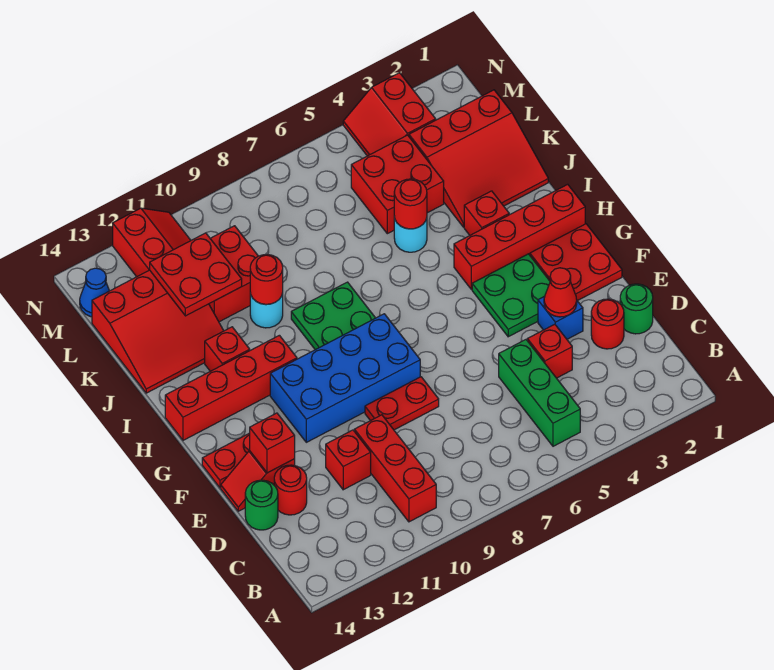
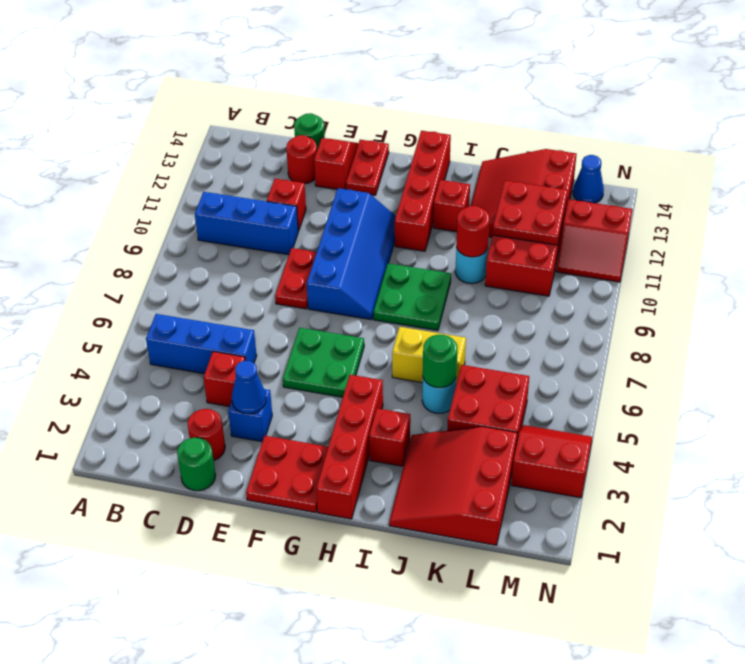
green brick B5:D5 level 1 -> blue brick B5:D5 level 1
red brick B10:D10 level 1 -> blue brick B10:D10 level 1
red cone E3 level 2 -> blue cone E3 level 2
red brick E13 level 2 -> none
green plate F3:G4 level 1 -> green plate F5:G6 level 1
blue brick F8:G11 level 1 -> blue slope F8:G11 level 1 top F
none -> yellow brick I6:J6 level 1
red round brick J5 level 2 -> green round brick J5 level 2

